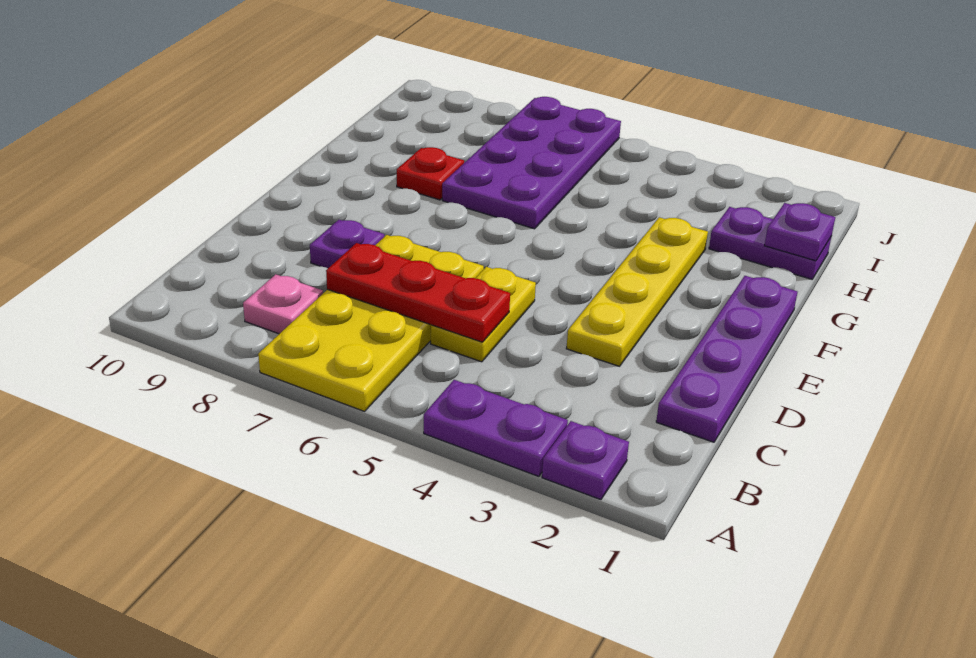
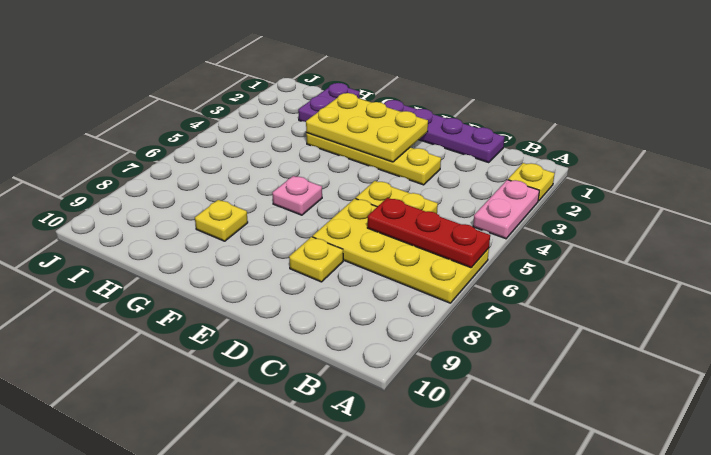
purple plate A2 level 1 -> yellow plate A2 level 1
purple plate A3:A4 level 1 -> pink plate A3:A4 level 1
pink plate B8 level 1 -> pink plate F6 level 1
red plate C5:C7 level 2 -> red plate A6:C6 level 2
purple plate D8 level 1 -> yellow plate D8 level 1
none -> yellow plate E2:G3 level 2
purple plate G6:J7 level 1 -> none
red plate G8 level 1 -> yellow plate G8 level 1
purple plate H1 level 2 -> none

